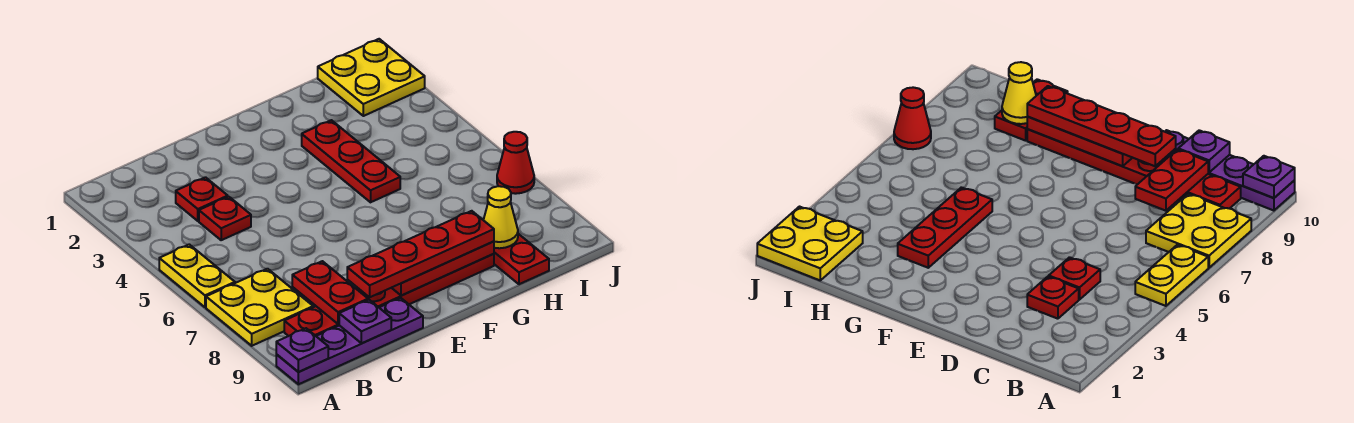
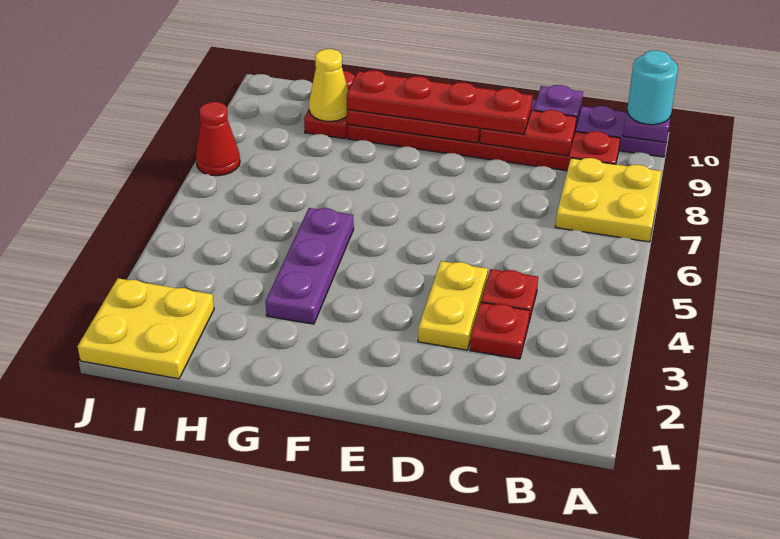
yellow plate A5:A6 level 1 -> yellow plate D3:D4 level 1
none -> cyan round brick A10 level 3
red plate C8:C9 level 2 -> red plate C9:D9 level 2
red plate G3:G5 level 1 -> purple plate G3:G5 level 1

